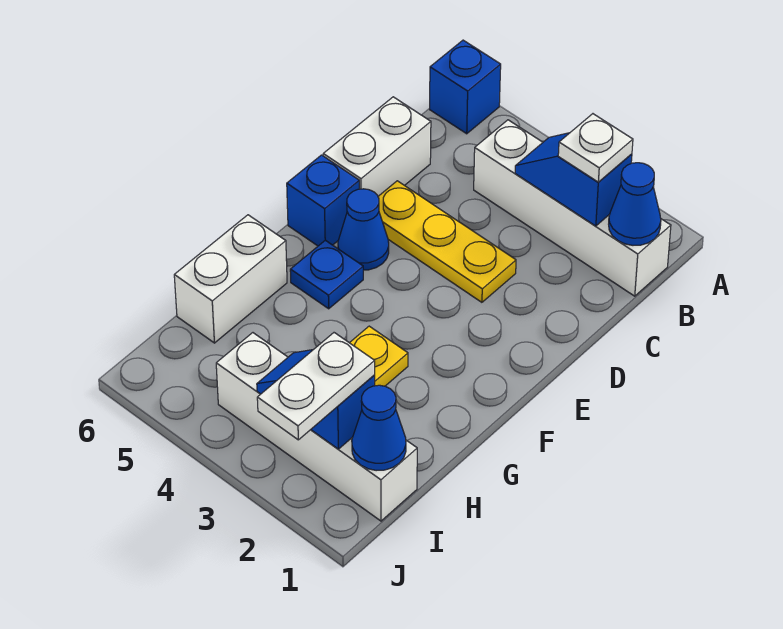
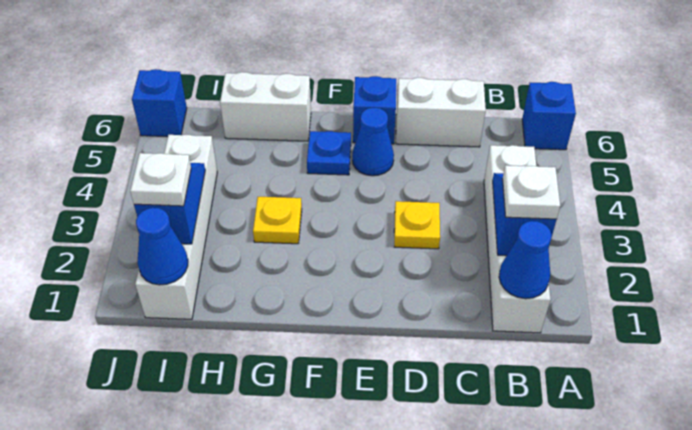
yellow plate D3:D5 level 1 -> yellow plate D3 level 1
white plate I2:J2 level 3 -> white plate I2 level 3
none -> blue brick J6 level 1

